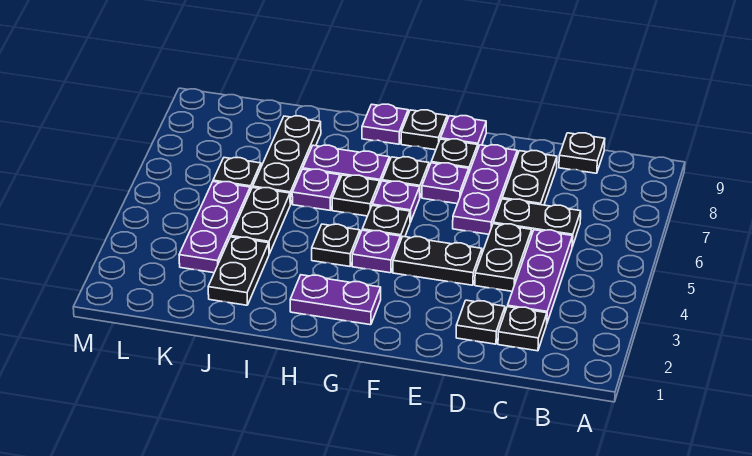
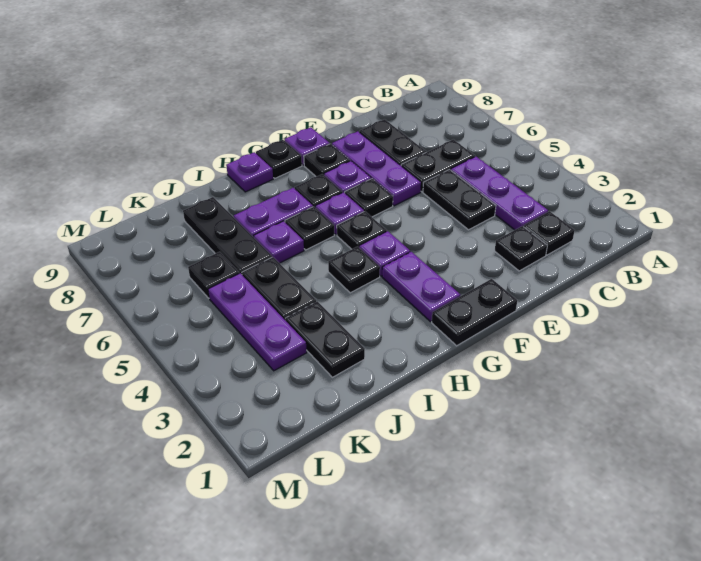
black plate C9 level 1 -> black plate F6 level 1
black plate E4:F4 level 1 -> black plate F1:G1 level 1
purple plate G2:H2 level 1 -> purple plate G2:G3 level 1

